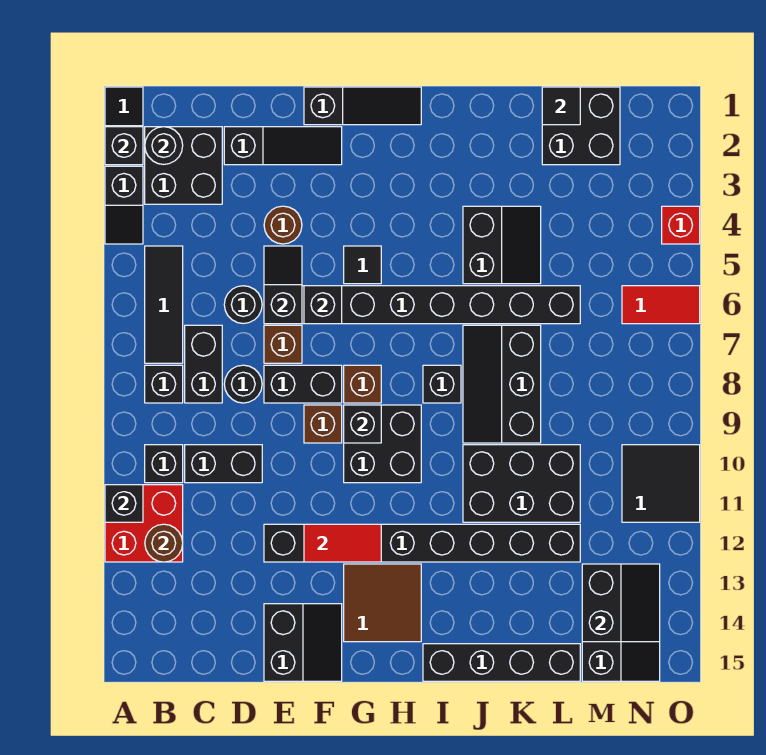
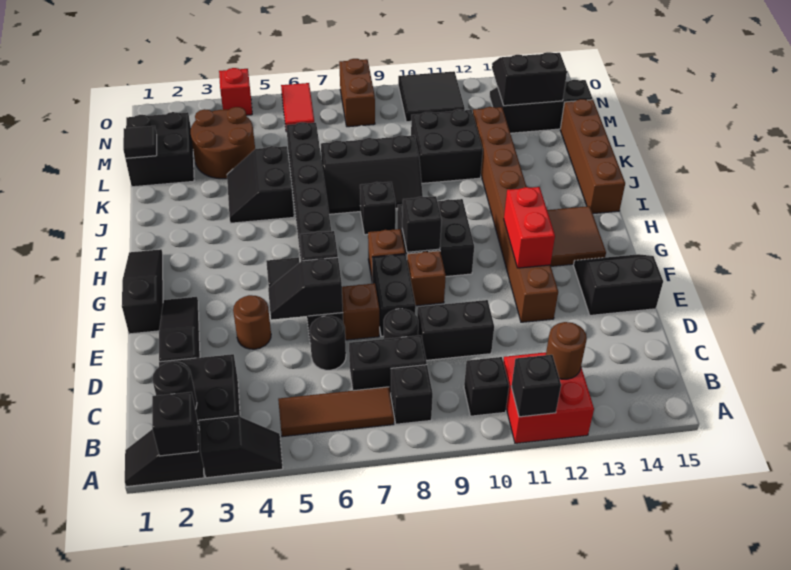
black tile B5:B7 level 1 -> brown tile B5:B7 level 1
black brick C10:D10 level 1 -> black brick D9:D10 level 1
black brick E12:L12 level 1 -> brown brick E12:L12 level 1
red tile F12:G12 level 2 -> red brick F12:G12 level 2
black brick I15:L15 level 1 -> brown brick I15:L15 level 1
black slope J4:K5 level 1 top J -> black slope J4:K5 level 1 top 5
black brick J10:L11 level 1 -> black brick K10:L11 level 1
none -> brown round brick L3:M4 level 1
none -> brown brick N8:O8 level 1

